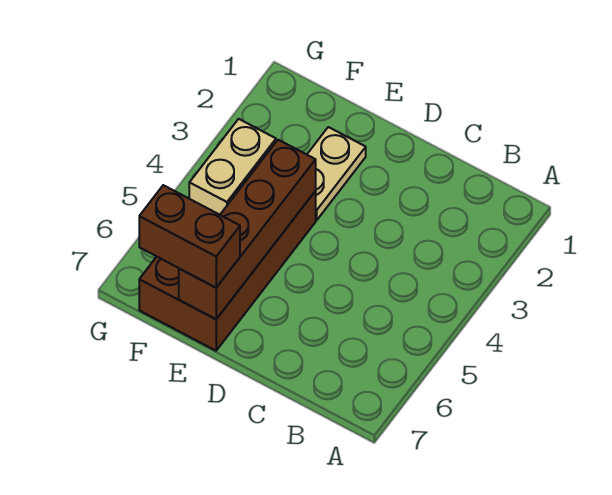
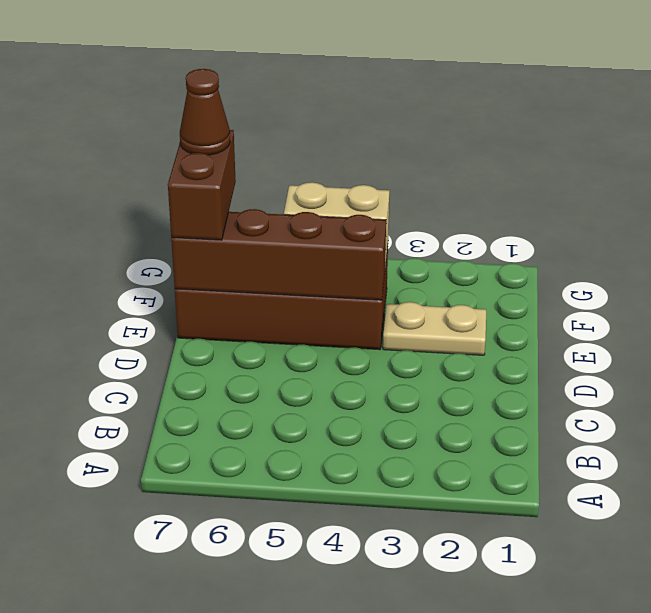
none -> brown cone F7 level 4

